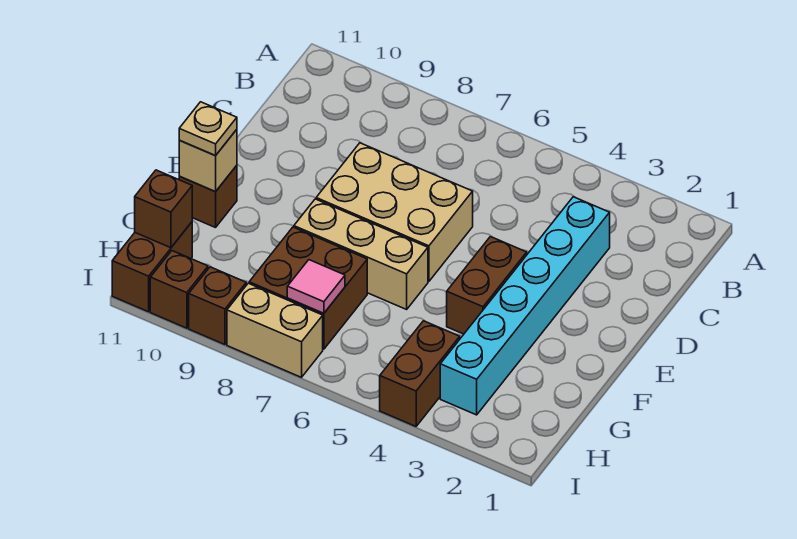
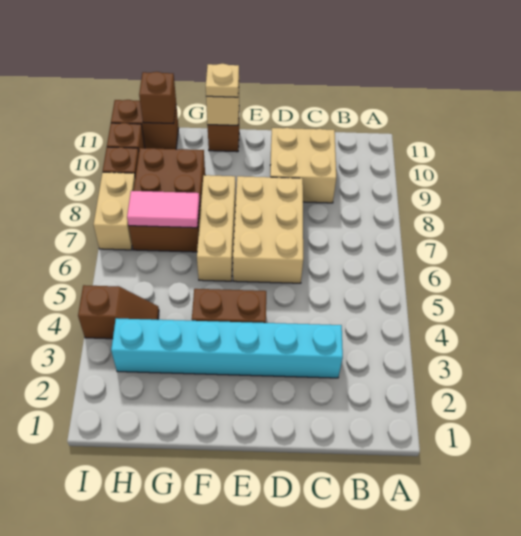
none -> tan brick C9:D10 level 1
brown brick G7:H8 level 1 -> brown brick G7:H9 level 1
brown brick H4:I4 level 1 -> brown slope H4:I4 level 1 top I
pink tile H7 level 2 -> pink tile G7:H7 level 2

